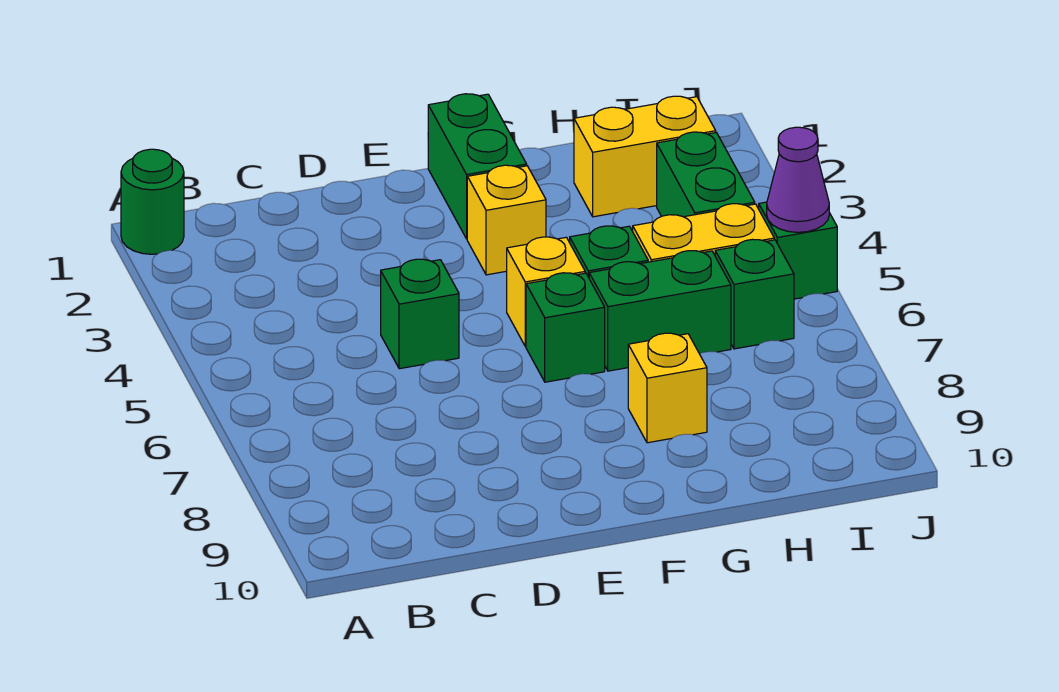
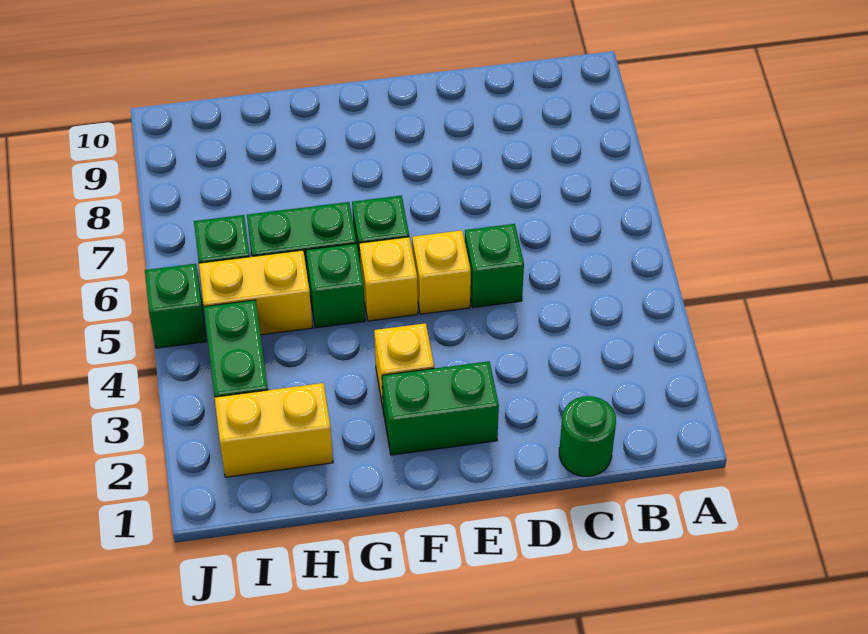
green round brick A1 level 1 -> green round brick C1 level 1
green brick F1:F2 level 1 -> green brick E2:F2 level 1
yellow brick G8 level 1 -> yellow brick E5 level 1
purple cone J5 level 2 -> none

